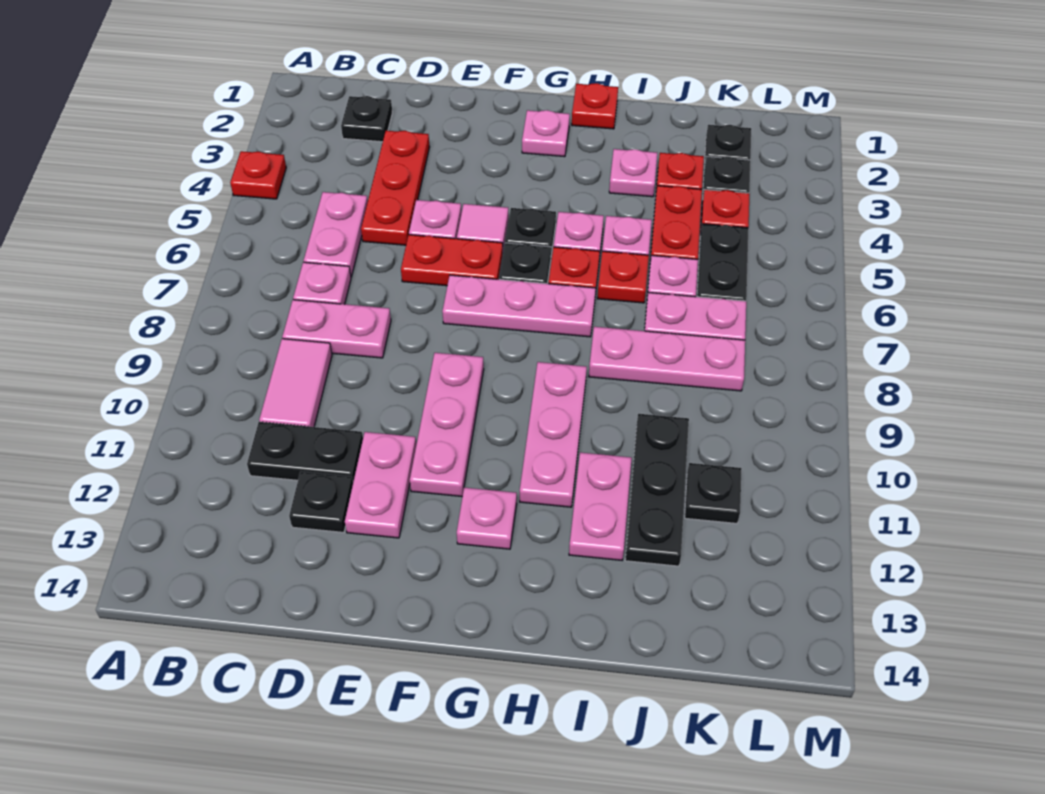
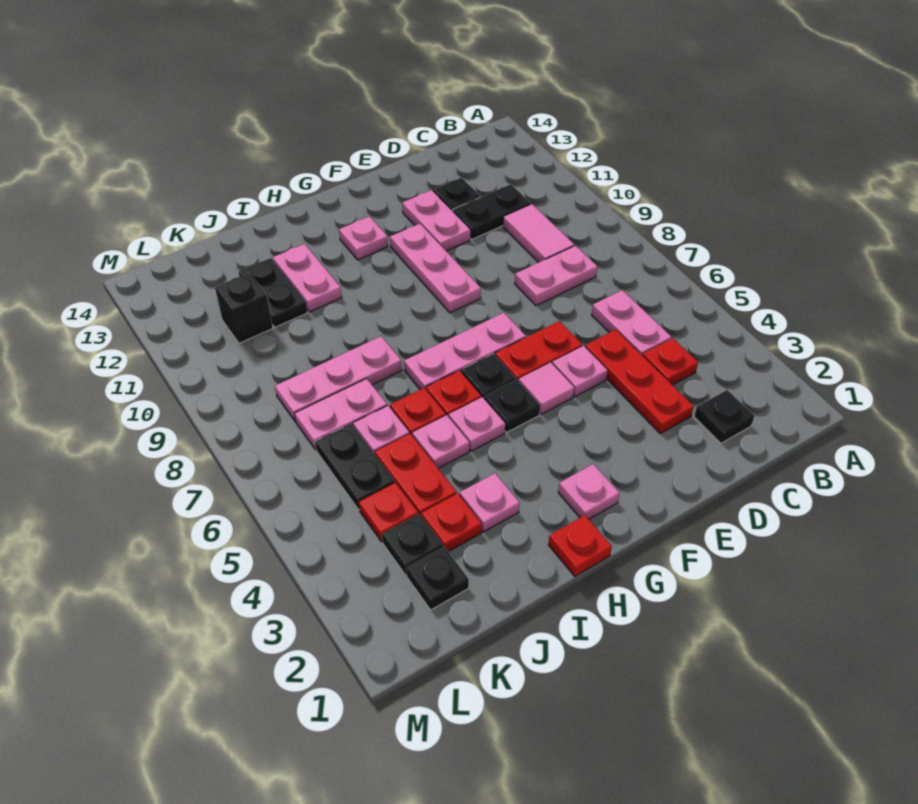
red plate A4 level 1 -> red plate C4 level 1
pink plate C7 level 1 -> none
pink plate H9:H11 level 1 -> none
black plate J10:J12 level 1 -> black plate J11:J12 level 1
black plate K11 level 1 -> black brick K11 level 1

